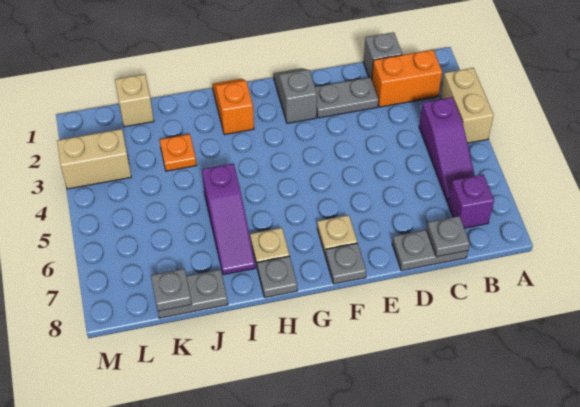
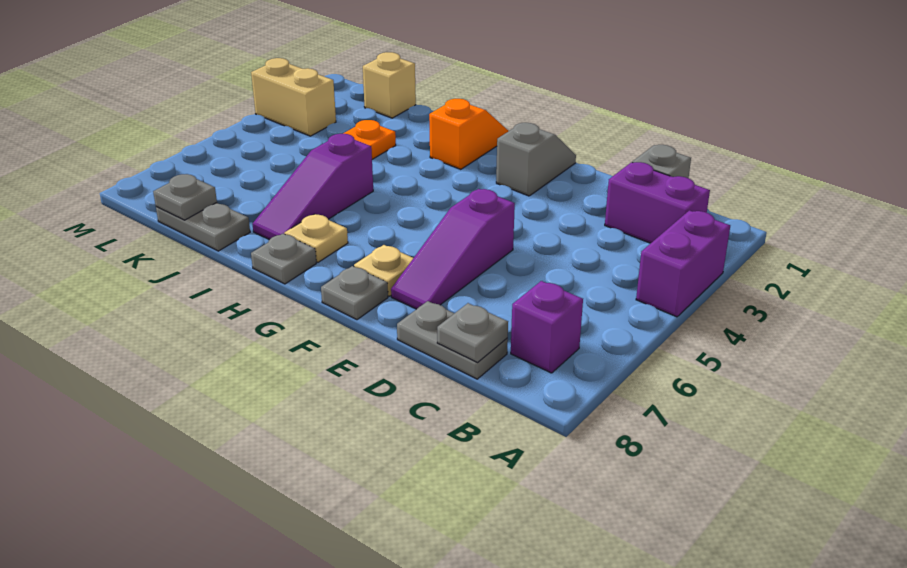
tan brick A3:A4 level 1 -> purple brick A3:A4 level 1
orange brick B2:C2 level 1 -> purple brick B2:C2 level 1
purple slope B4:B6 level 1 top 4 -> purple slope E5:E7 level 1 top 5
grey plate D2:E2 level 1 -> none

